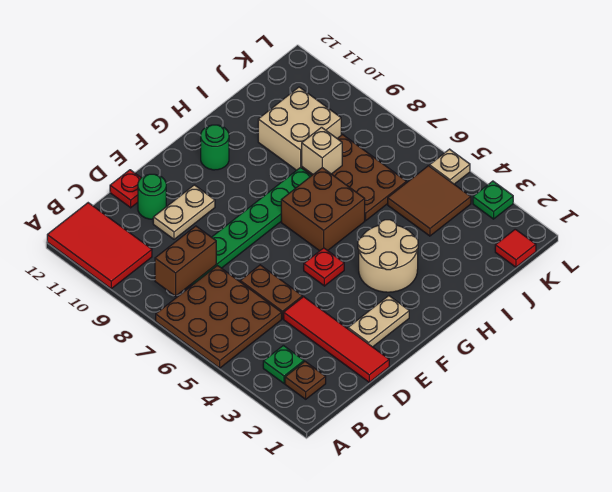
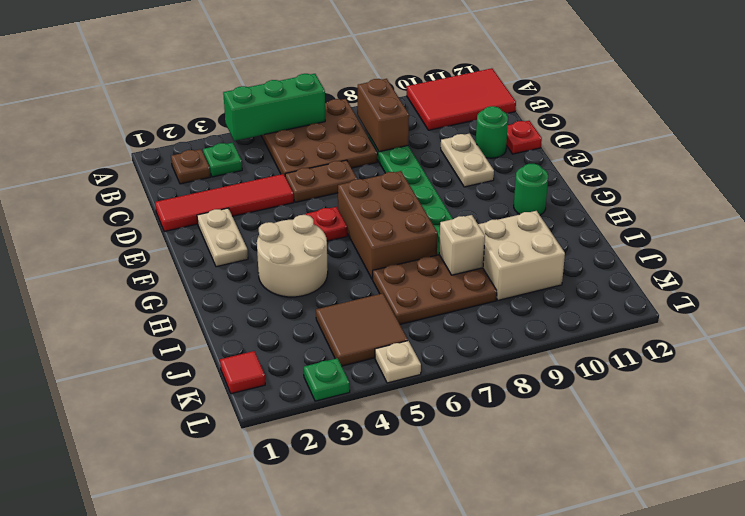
none -> green brick A4:A6 level 2
brown brick G6:H7 level 1 -> brown brick F6:H7 level 1

